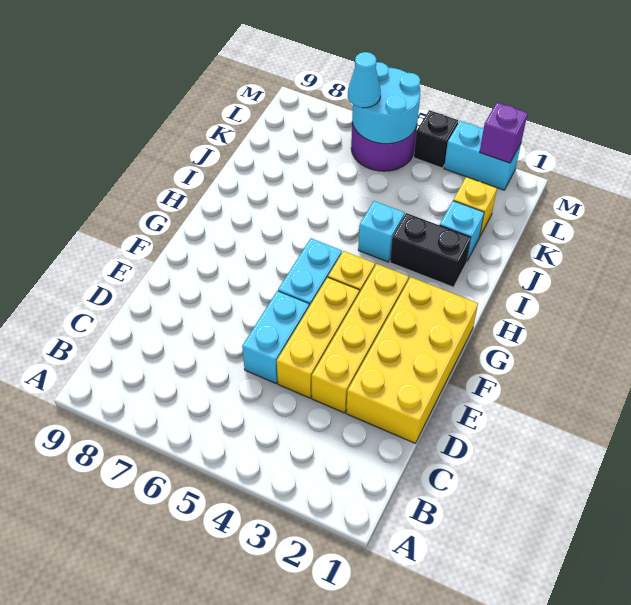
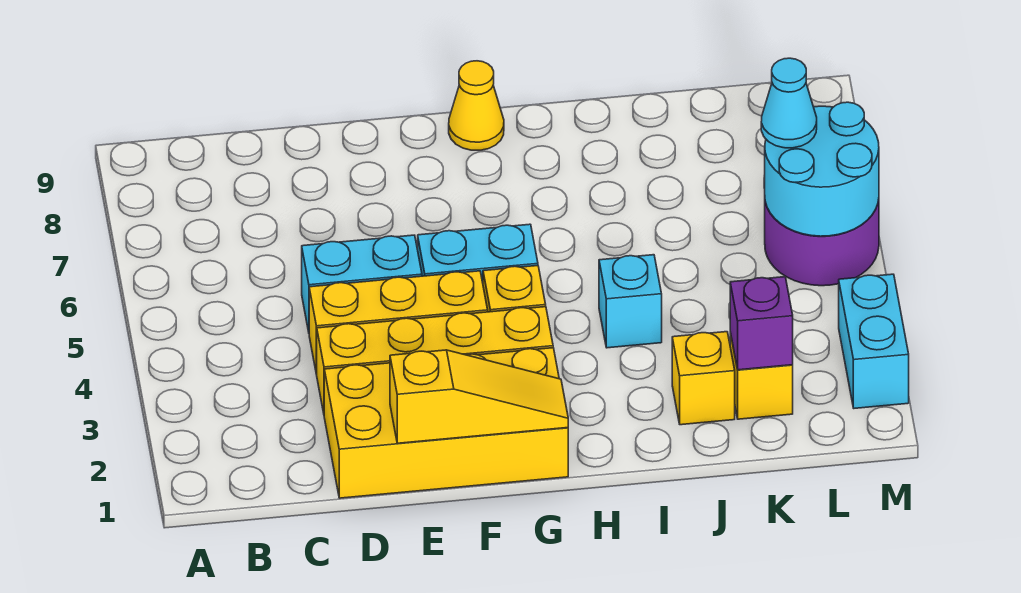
none -> yellow slope E1:G1 level 2 top E
none -> yellow cone G9 level 1
black brick I2:I3 level 1 -> none
cyan brick J2 level 1 -> yellow brick J2 level 1
purple brick M2 level 2 -> purple brick K2 level 2
black brick M4 level 1 -> none

